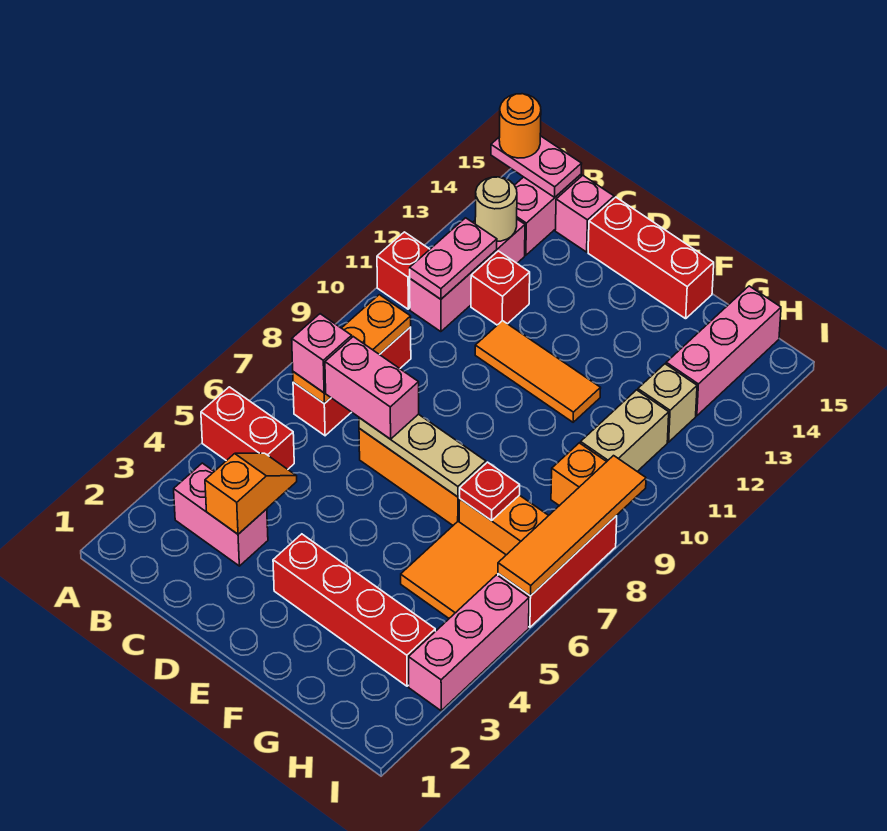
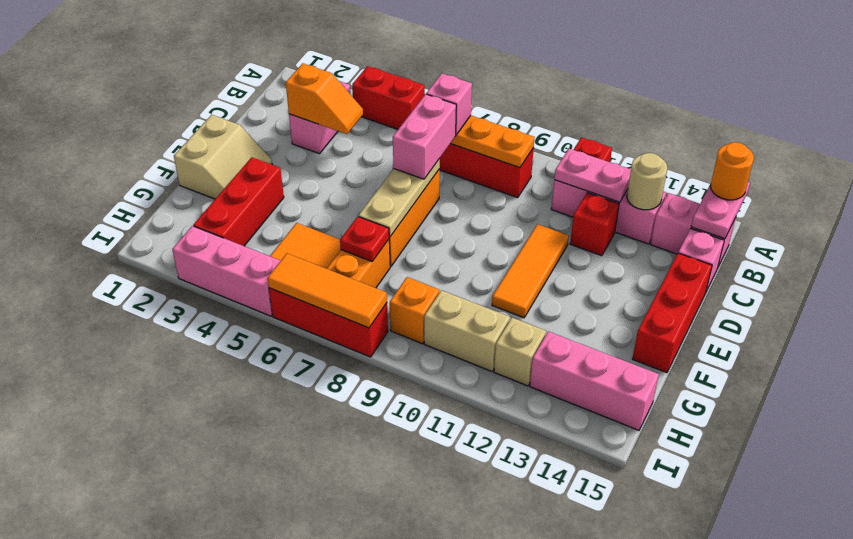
red brick A5:B5 level 1 -> red brick A4:A5 level 1
none -> tan slope E1:F2 level 1 top 1
red brick E3:H3 level 1 -> red brick F3:H3 level 1
orange tile I6:I9 level 2 -> orange tile I6:I8 level 2

